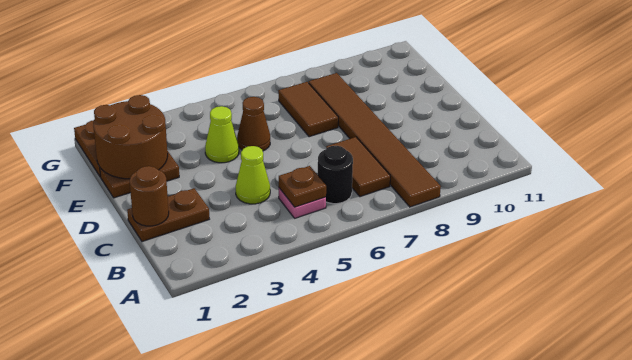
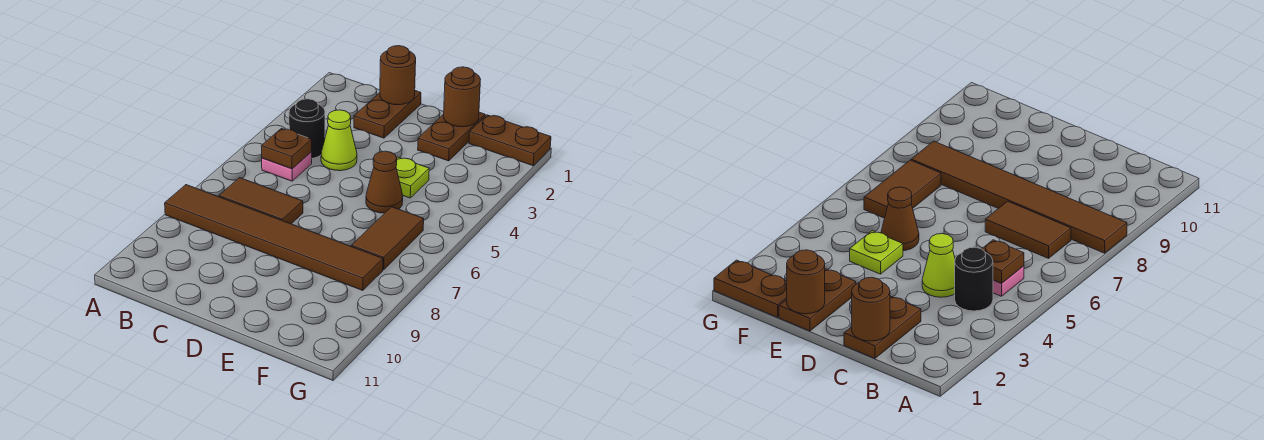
black round brick B6 level 1 -> black round brick B4 level 1
brown round brick E1:F2 level 2 -> brown round brick E1 level 2
lime cone E4 level 1 -> lime plate E4 level 1
brown tile E7:F7 level 1 -> brown tile F6:F7 level 1

